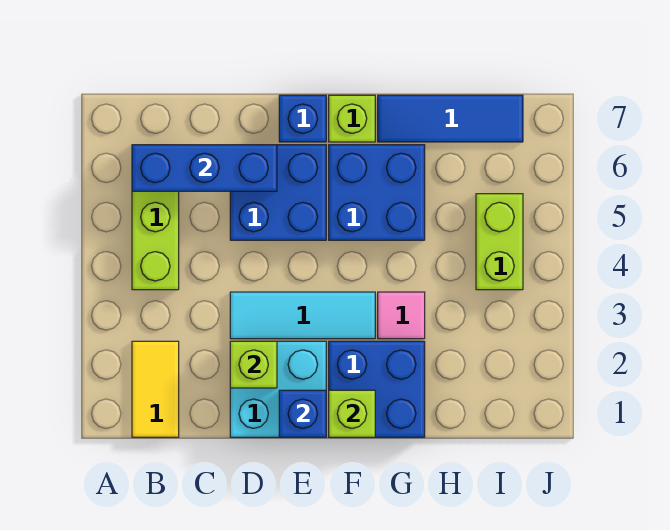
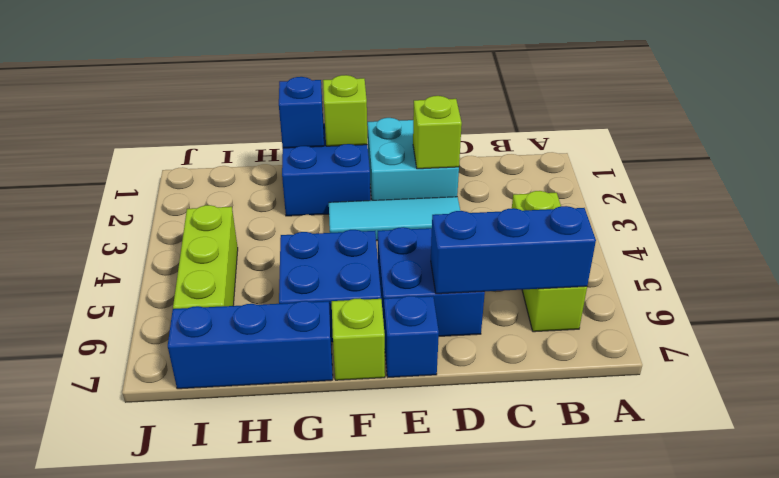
yellow tile B1:B2 level 1 -> none
blue brick E1 level 2 -> blue brick G1 level 2
pink tile G3 level 1 -> none
blue tile G7:I7 level 1 -> blue brick G7:I7 level 1
lime brick I4:I5 level 1 -> lime brick I4:I6 level 1

